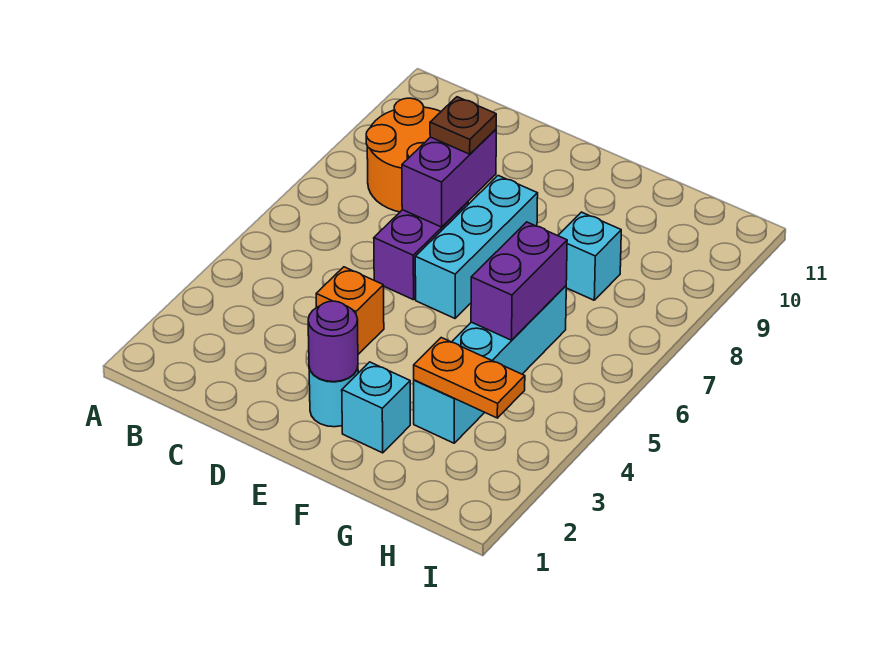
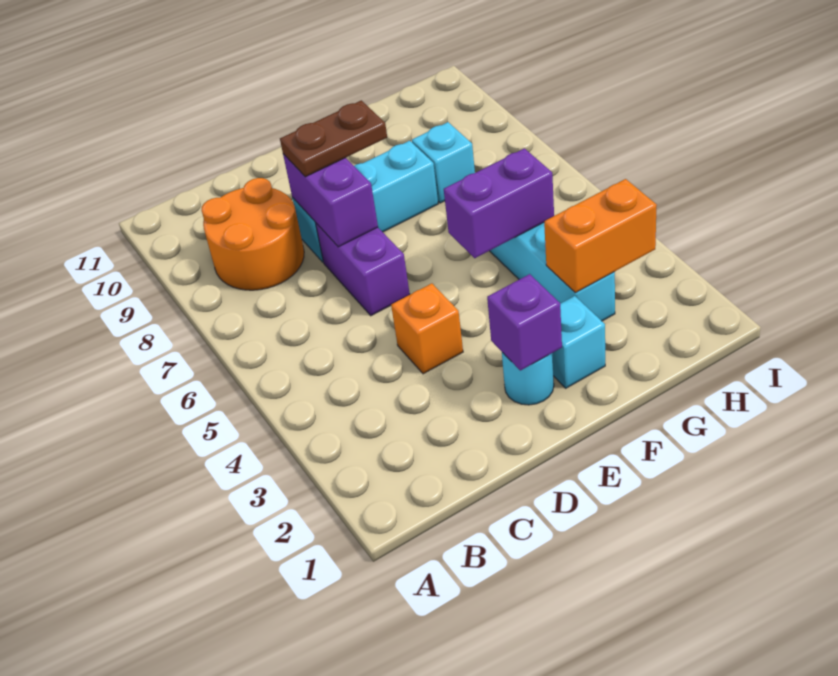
brown plate D8 level 3 -> brown plate D8:E8 level 3
purple round brick E2 level 2 -> purple brick E2 level 2
cyan brick E6:E8 level 1 -> cyan brick D8:F8 level 1
orange plate G3:H3 level 2 -> orange brick G3:H3 level 2
purple brick G5:G6 level 2 -> purple brick F5:G5 level 2

